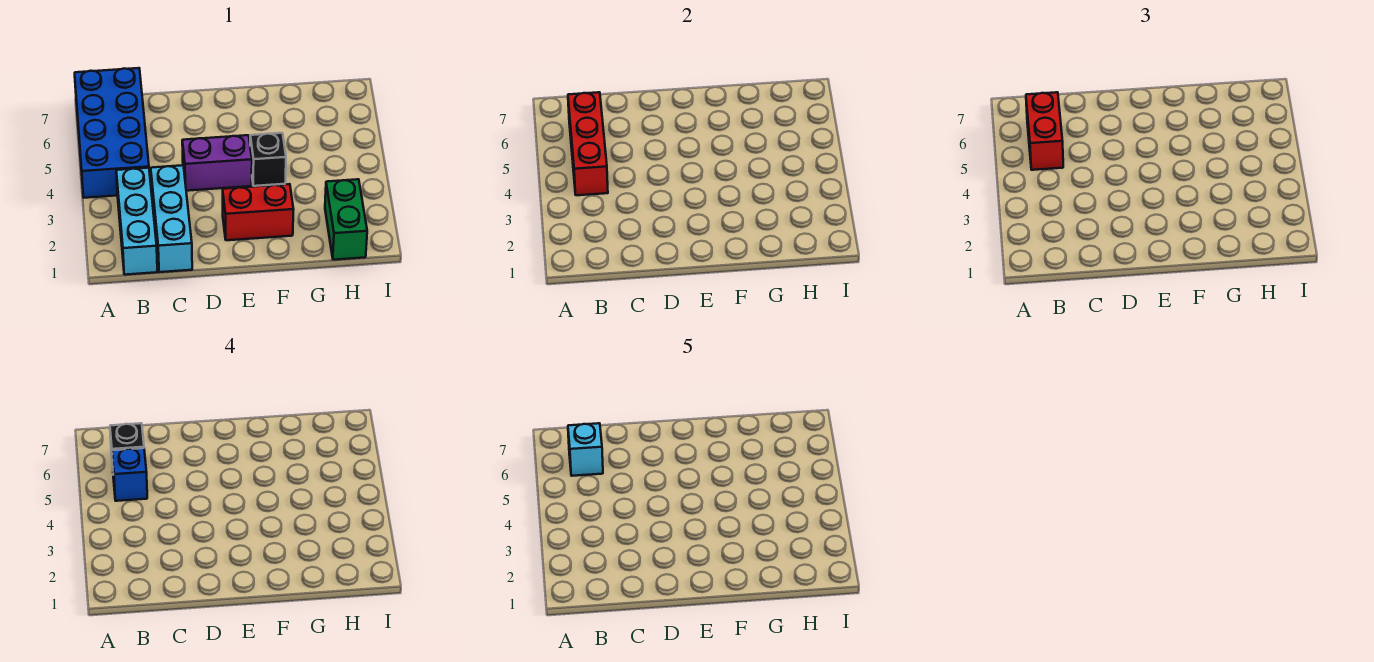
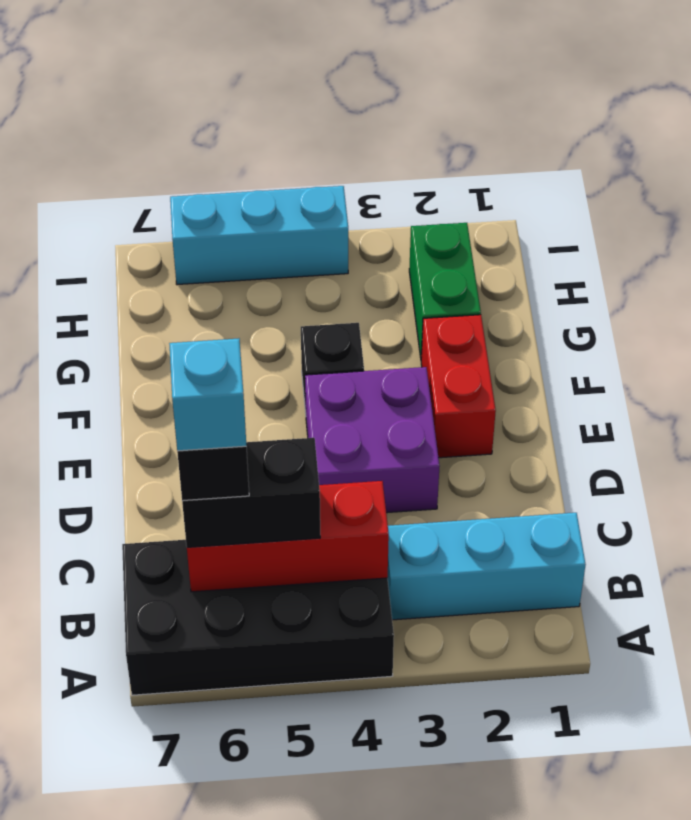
blue brick A4:B7 level 1 -> black brick A4:B7 level 1
red brick B5:B6 level 3 -> black brick B5:B6 level 3
blue brick B5 level 4 -> none
cyan brick C1:C3 level 1 -> cyan brick I4:I6 level 1
purple brick D4:E4 level 1 -> purple brick D3:E4 level 1
green brick H1:H2 level 1 -> green brick G2:H2 level 1

